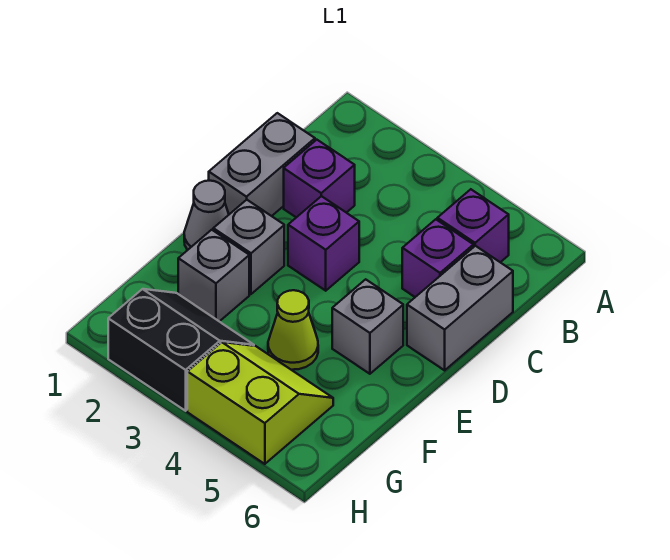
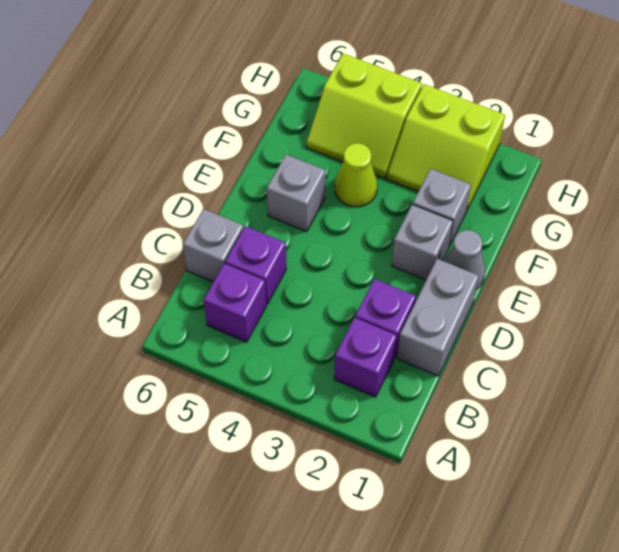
grey brick C6:D6 level 1 -> grey brick C6 level 1
purple brick D3 level 1 -> purple brick B2 level 1
black slope G2:H3 level 1 top H -> lime slope G2:H3 level 1 top H

